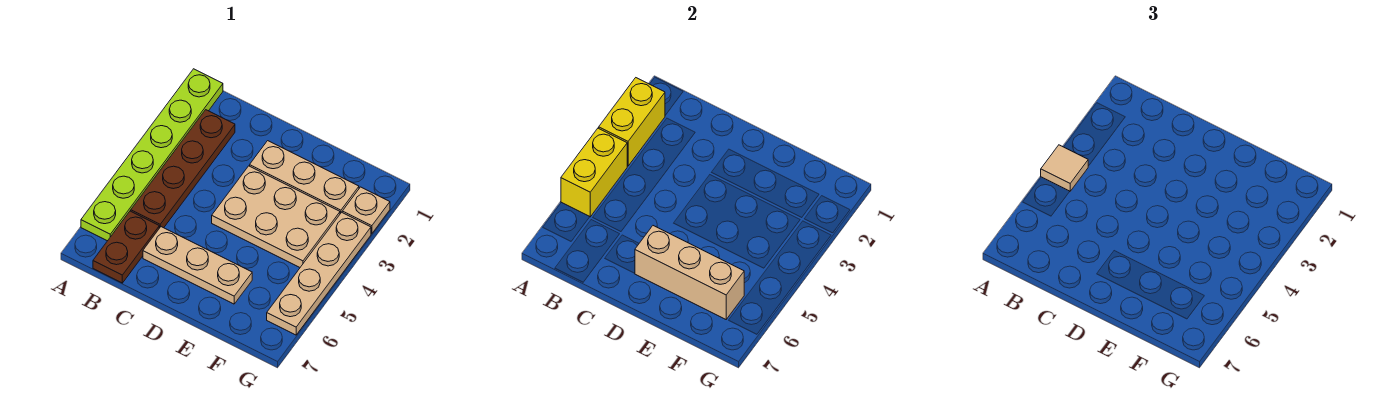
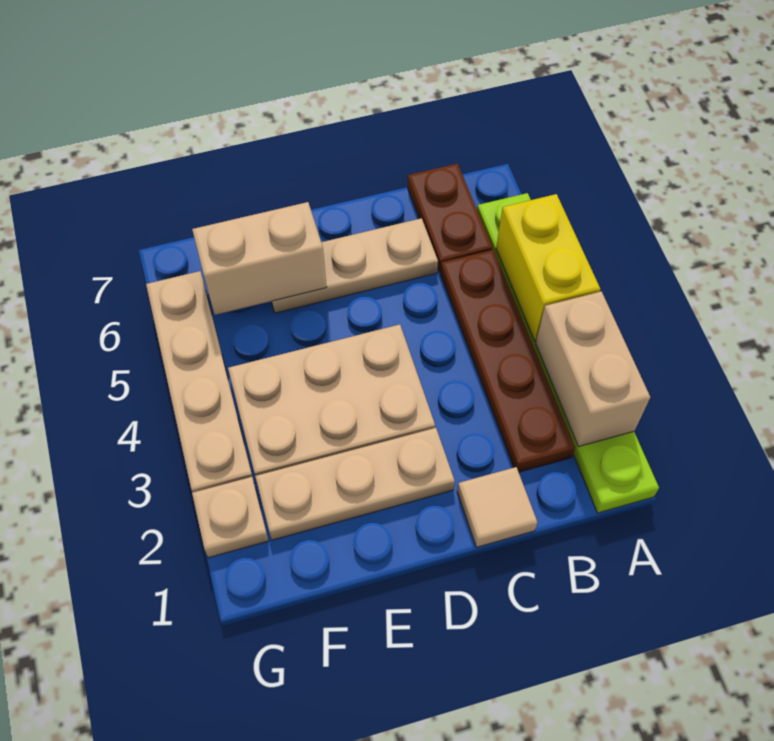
yellow brick A2:A3 level 2 -> tan brick A2:A3 level 2
tan tile A4 level 3 -> tan tile C1 level 1
tan brick D6:F6 level 2 -> tan brick E6:F6 level 2

